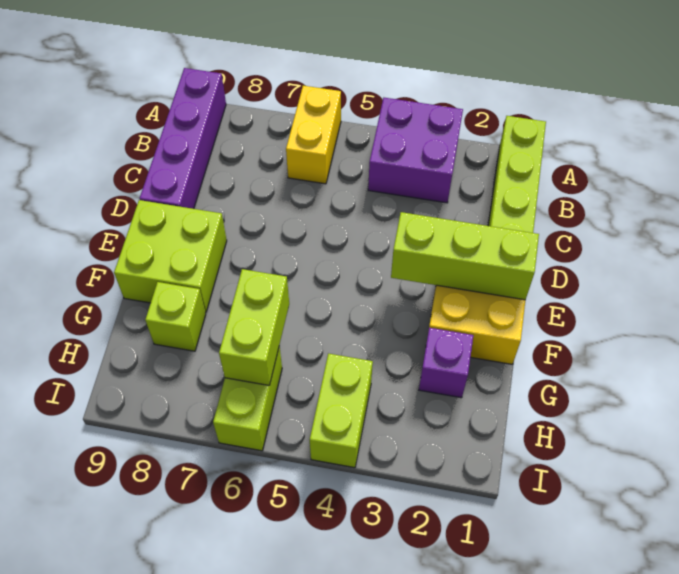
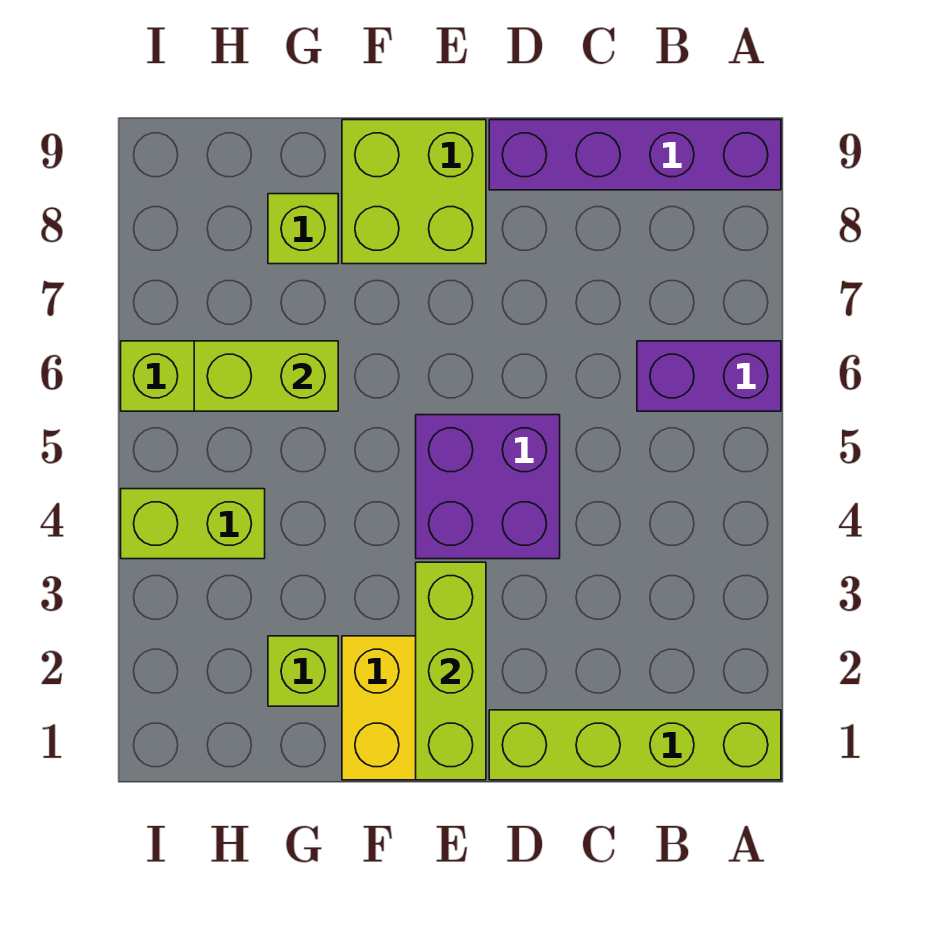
purple brick A3:B4 level 1 -> purple brick D4:E5 level 1
yellow brick A6:B6 level 1 -> purple brick A6:B6 level 1
purple brick G2 level 1 -> lime brick G2 level 1

